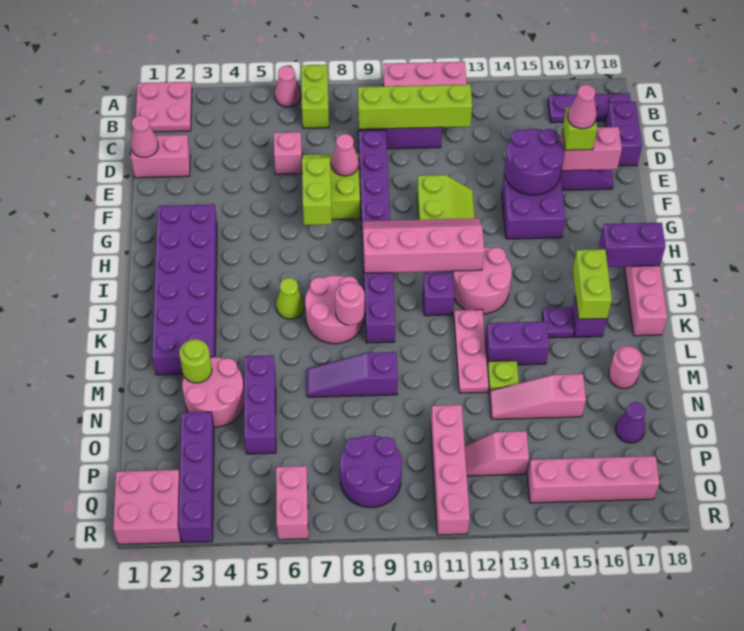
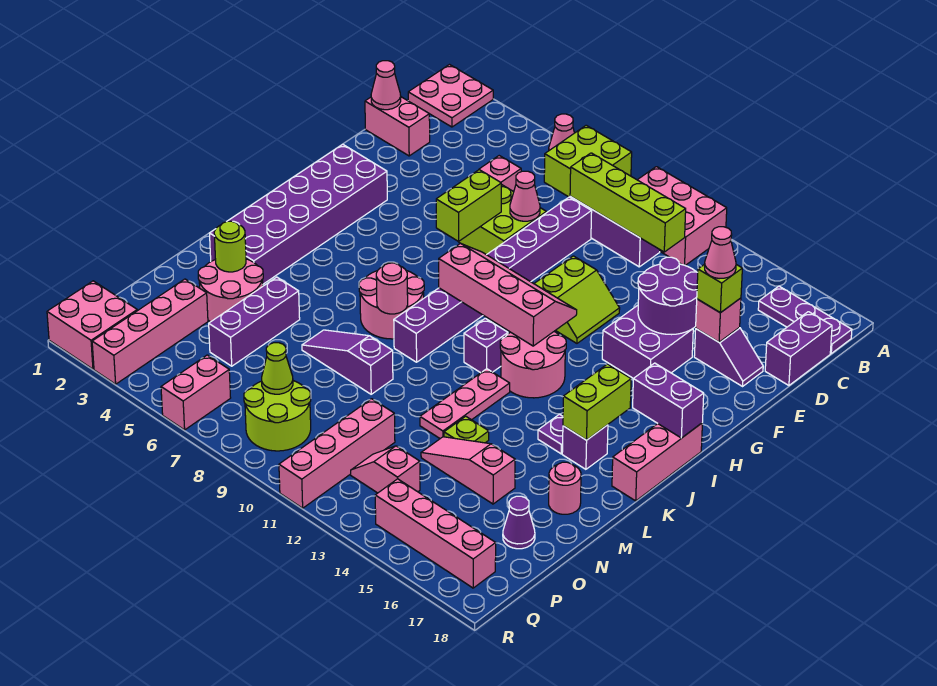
lime brick A7:B7 level 1 -> lime brick A7:B8 level 1
pink brick E16:E17 level 2 -> pink brick E16 level 2
lime cone J6 level 1 -> lime cone P8 level 2
purple brick L13:L14 level 1 -> none
purple brick O3:R3 level 1 -> pink brick O3:R3 level 1
purple round brick P8:Q9 level 1 -> lime round brick P8:Q9 level 1

